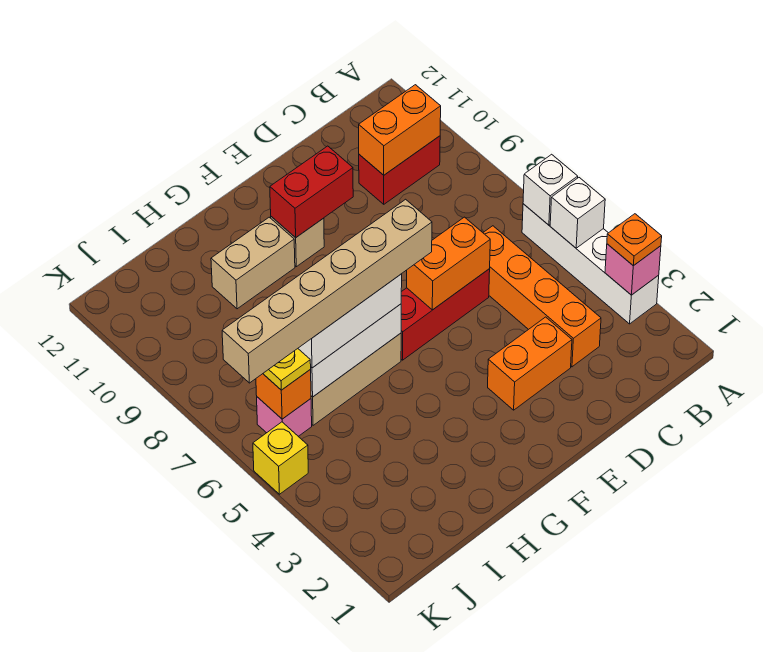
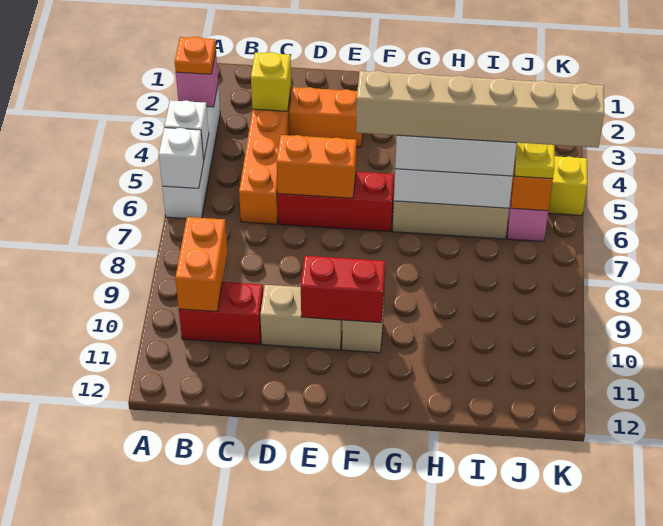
orange brick B10:C10 level 2 -> orange brick B9:B10 level 2
none -> yellow brick C3 level 2
tan brick G10:H10 level 1 -> tan brick D10:E10 level 1

